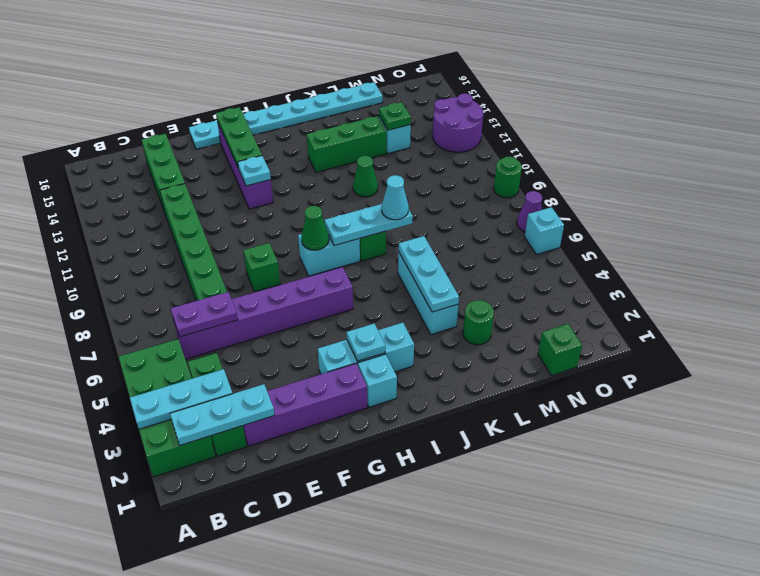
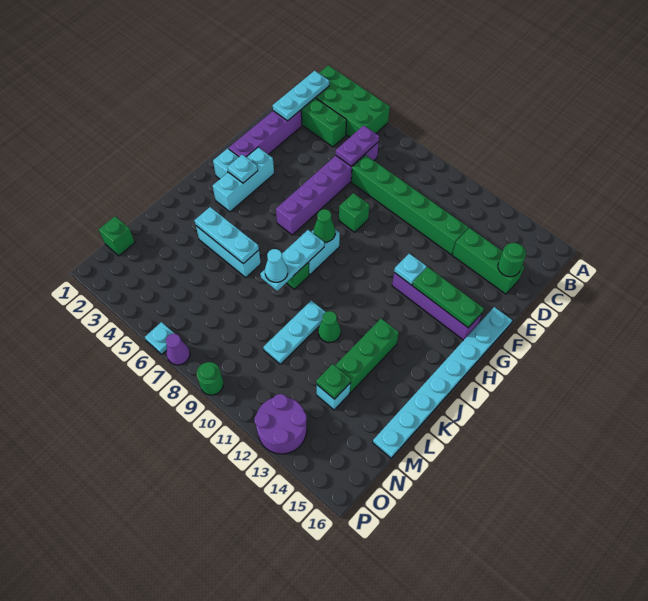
cyan plate A3:C3 level 2 -> cyan plate K10:M10 level 1
green round brick L3 level 1 -> green round brick D15 level 2
cyan brick P6 level 1 -> cyan plate P6 level 1

